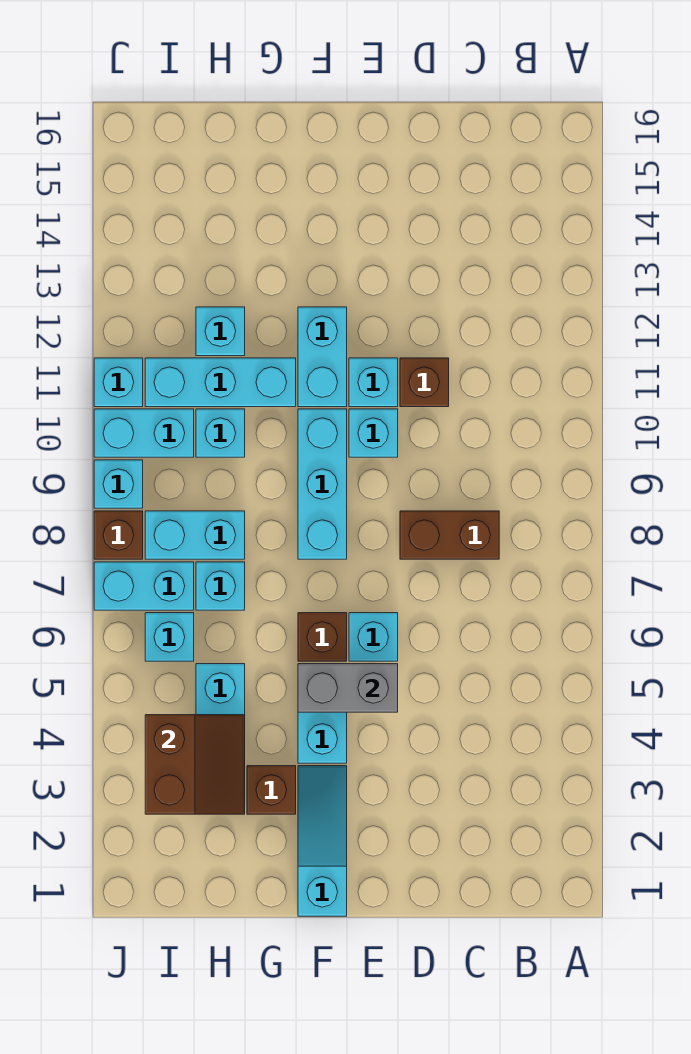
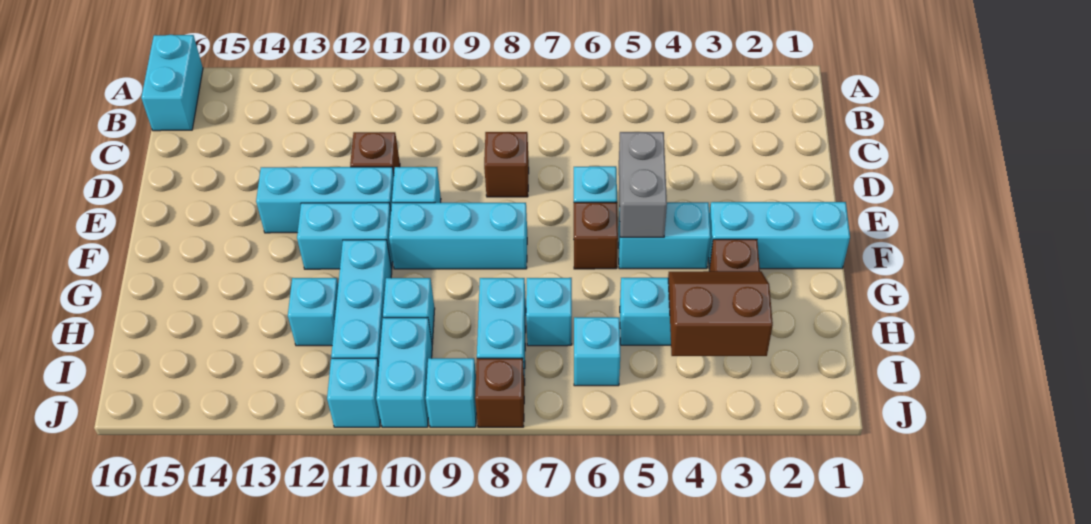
brown brick C8:D8 level 1 -> brown brick D8 level 1
cyan brick E11 level 1 -> cyan brick E11:E13 level 1
cyan slope F1:F3 level 1 top 1 -> cyan brick F1:F3 level 1
cyan brick I7:J7 level 1 -> cyan brick A16:B16 level 1

